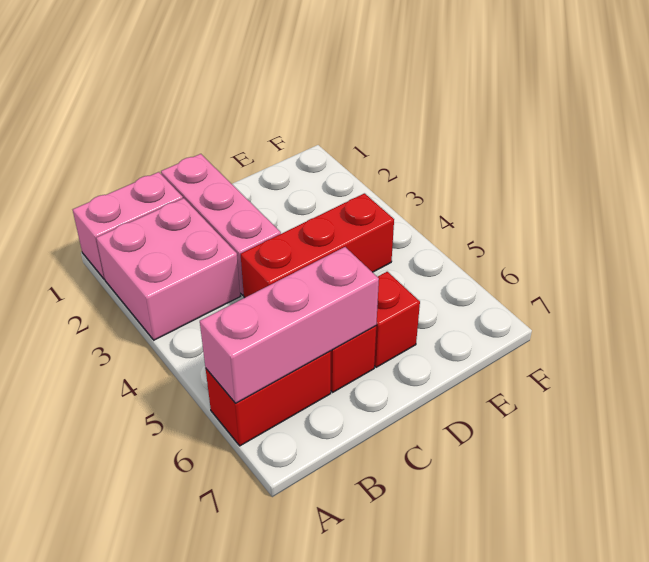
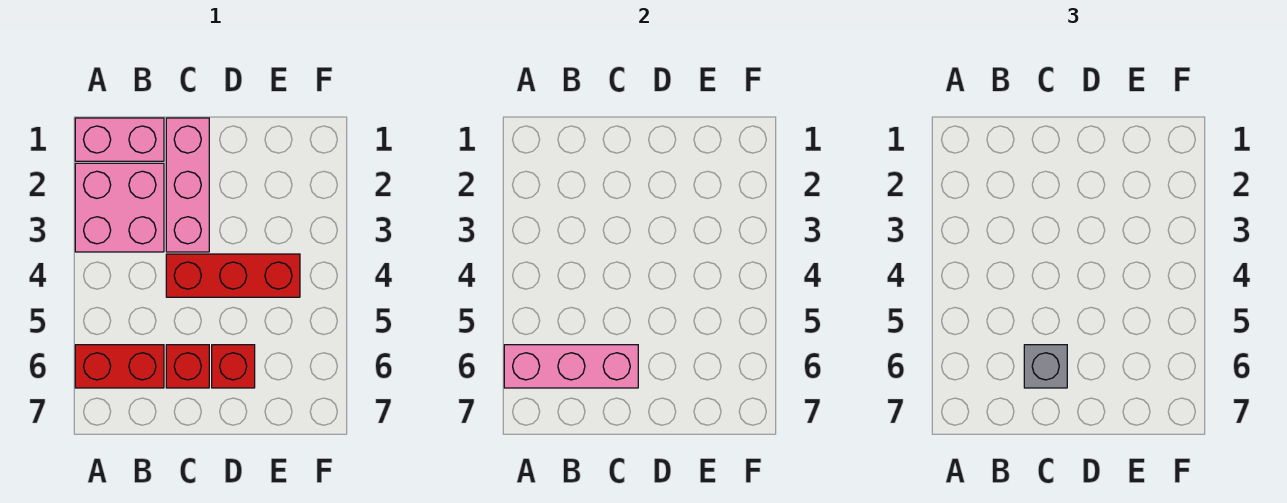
none -> grey brick C6 level 3

